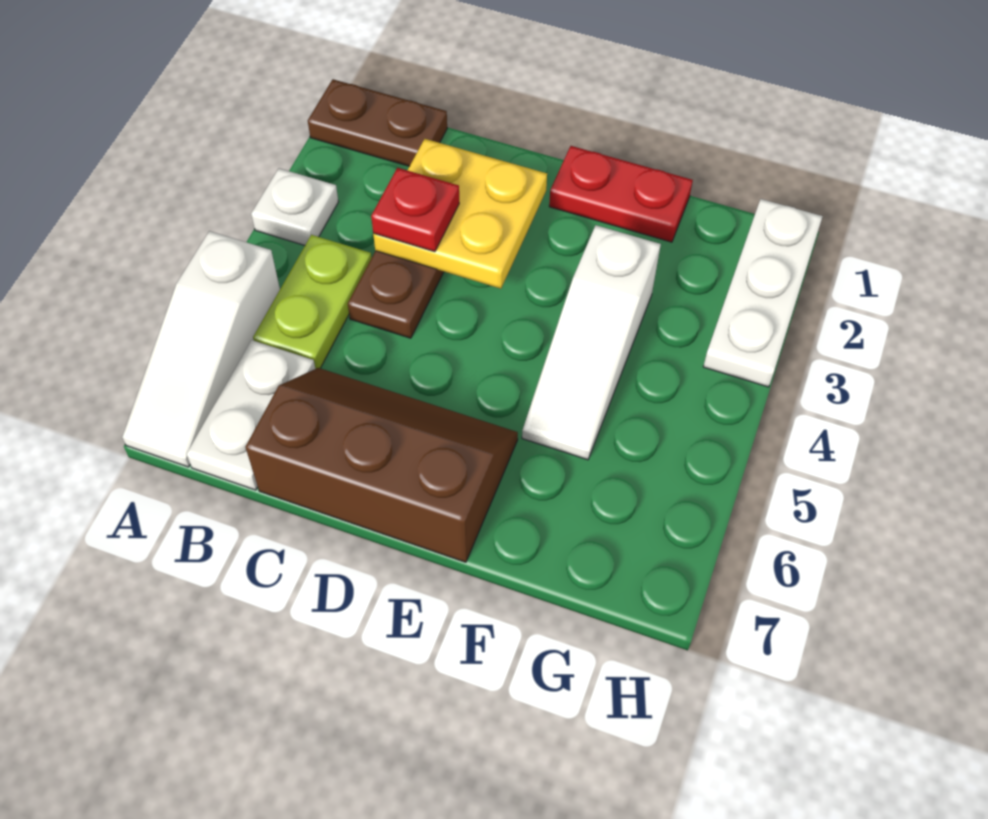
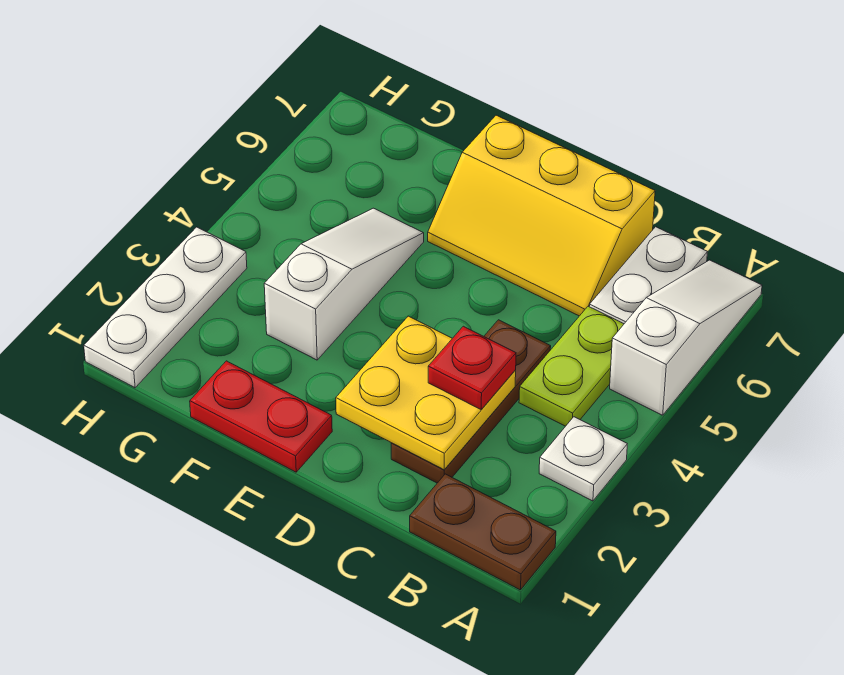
brown slope C6:E7 level 1 top 7 -> yellow slope C6:E7 level 1 top 7

